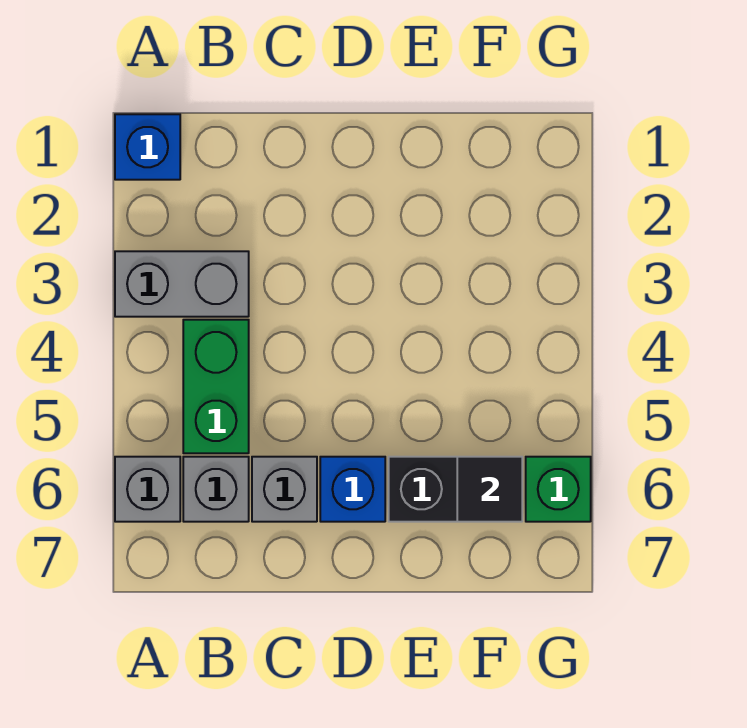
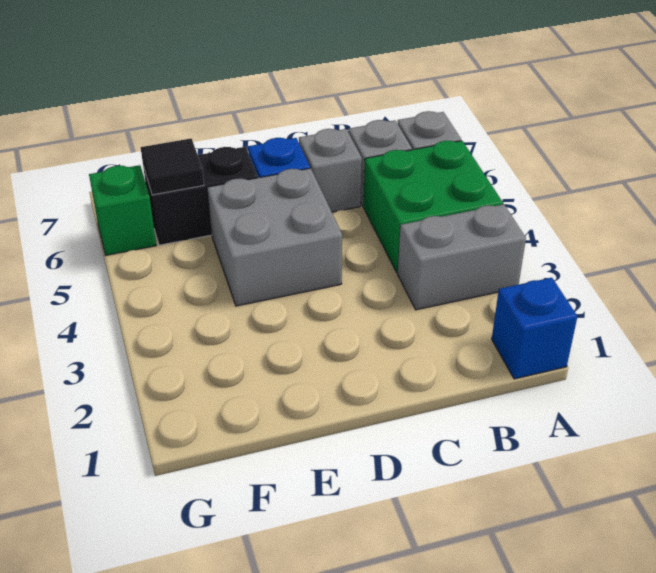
green brick B4:B5 level 1 -> green brick A4:B5 level 1
none -> grey brick D4:E5 level 1

